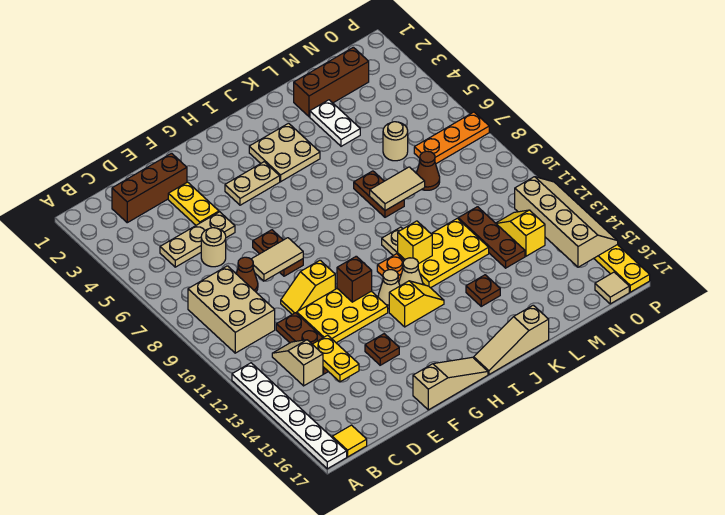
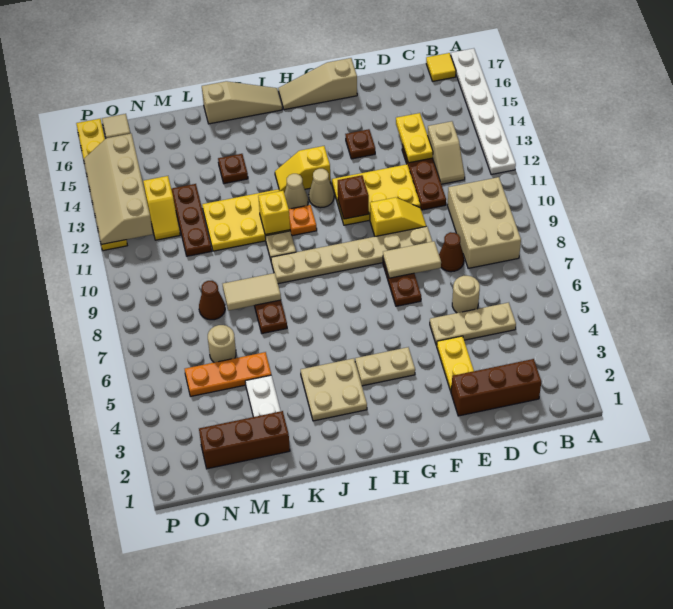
none -> tan plate E9:J9 level 1
orange plate N7:P7 level 1 -> orange plate L5:N5 level 1

